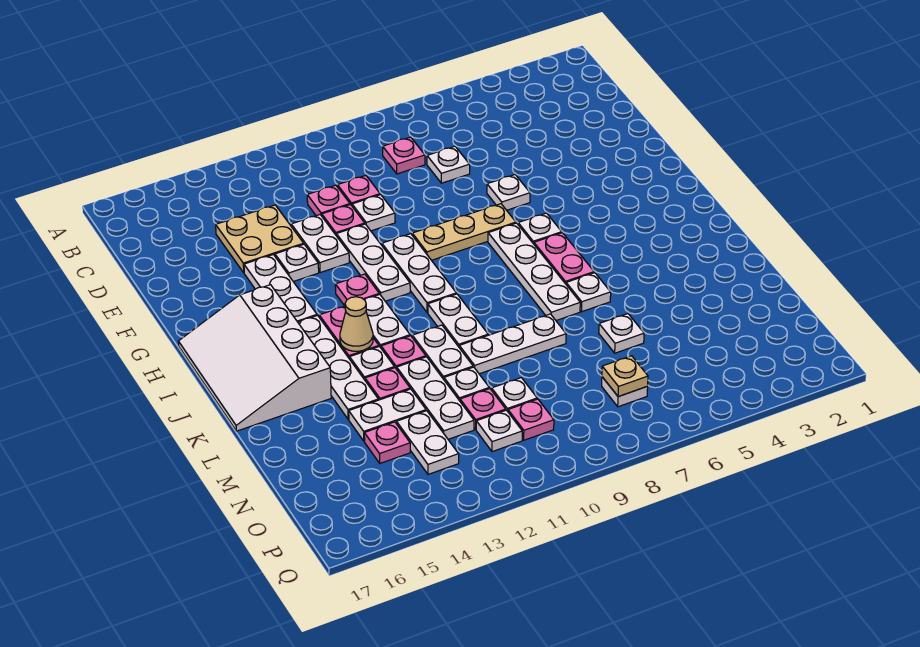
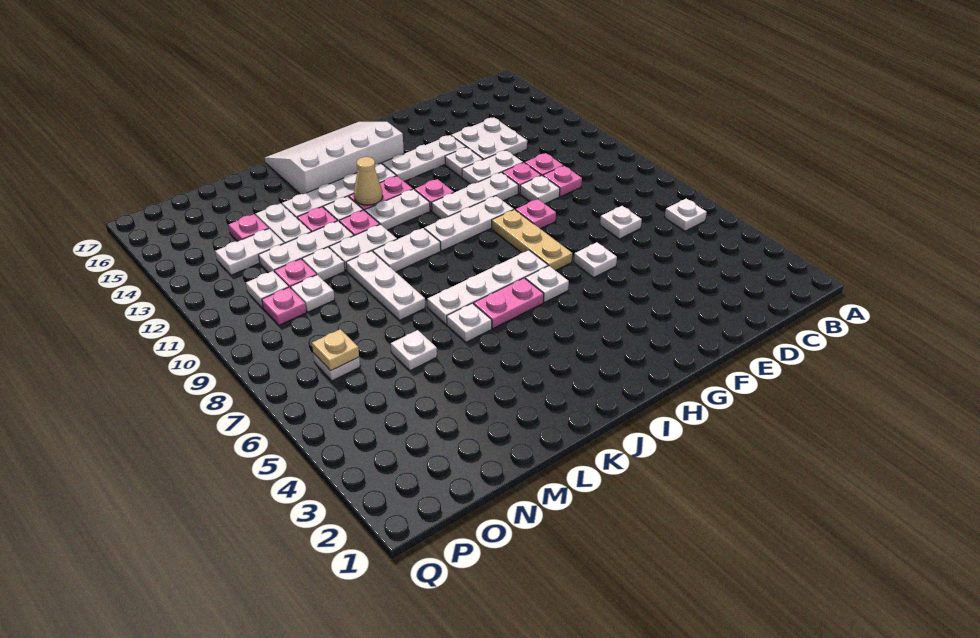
none -> white plate B6 level 1
pink plate C8 level 1 -> pink plate F9 level 1
tan plate D13:E14 level 1 -> white plate D13:E14 level 1

